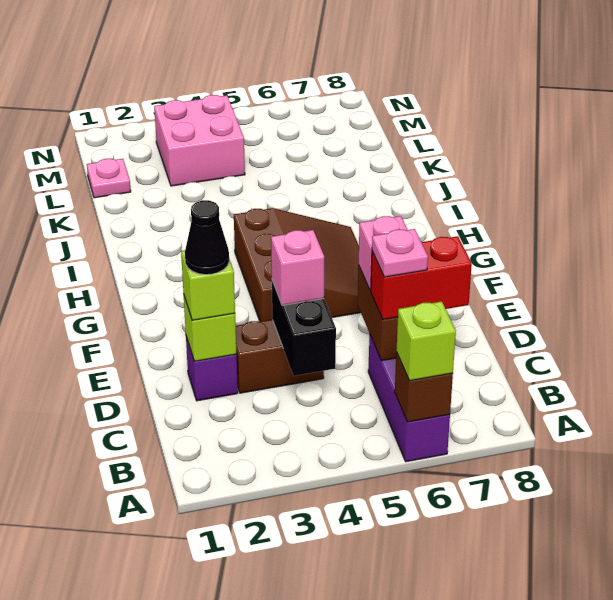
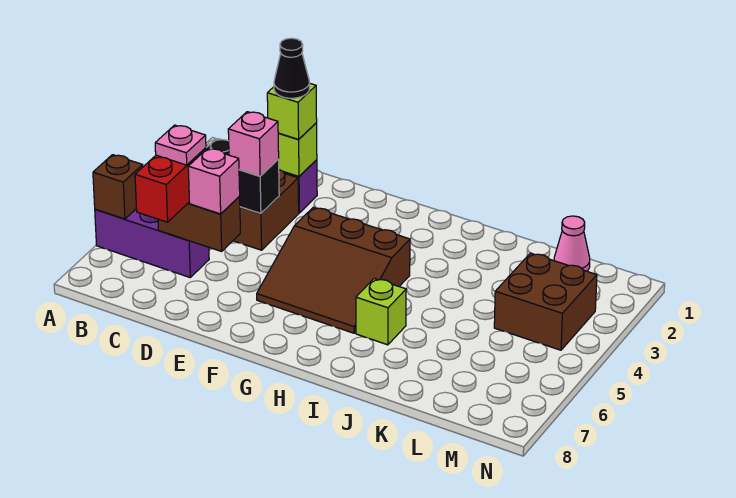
lime brick A6 level 3 -> lime brick I6 level 1
pink plate L1 level 1 -> pink cone L1 level 1
pink brick L3:M4 level 1 -> brown brick L3:M4 level 1

